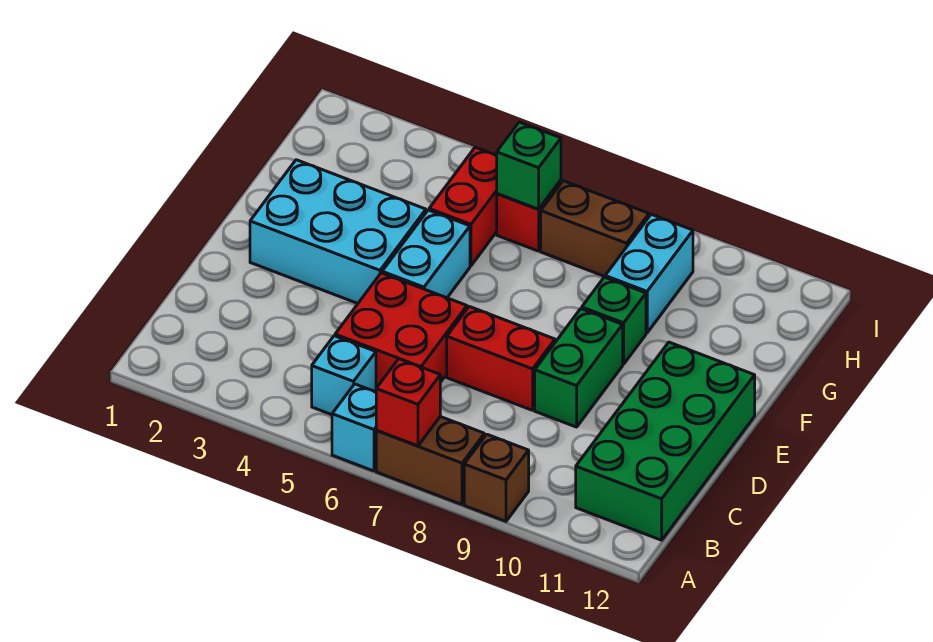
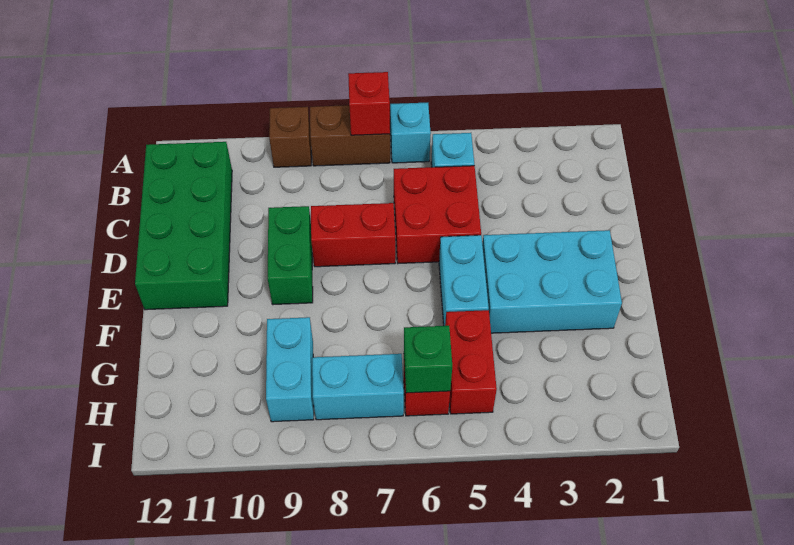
green brick F9 level 1 -> none
brown brick H7:H8 level 1 -> cyan brick H7:H8 level 1

